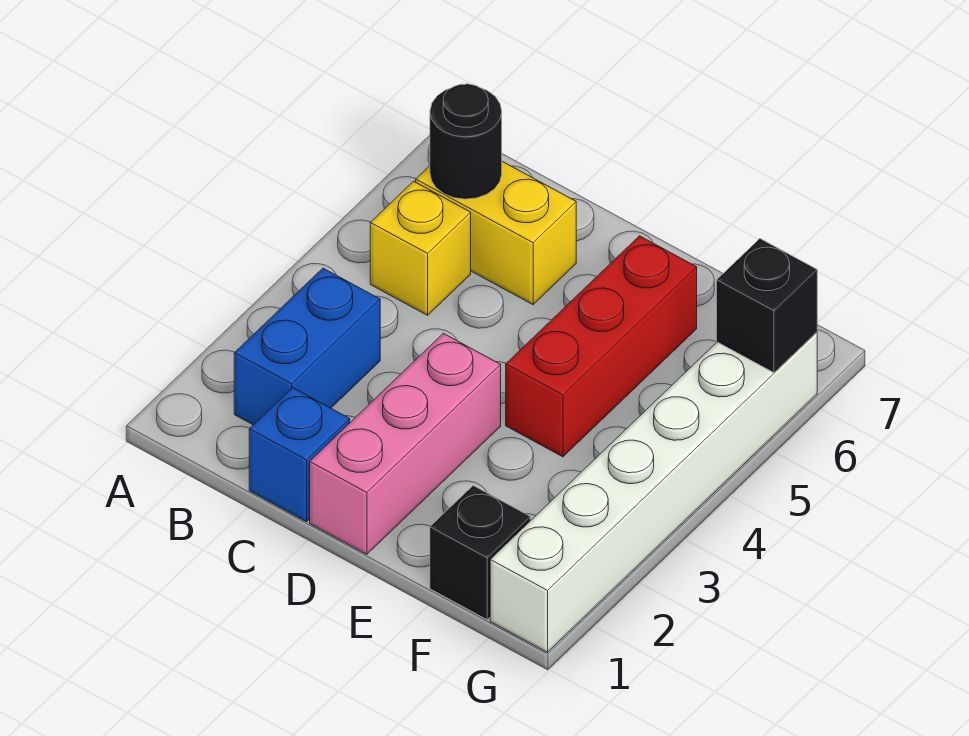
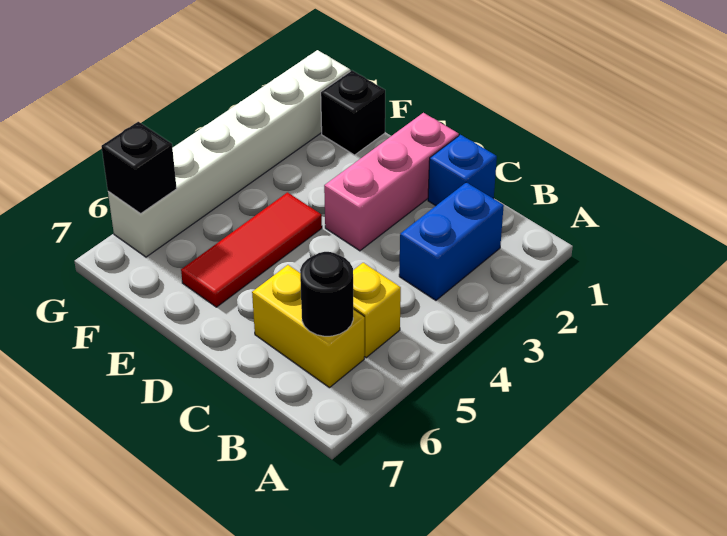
red brick E4:E6 level 1 -> red tile E4:E6 level 1

